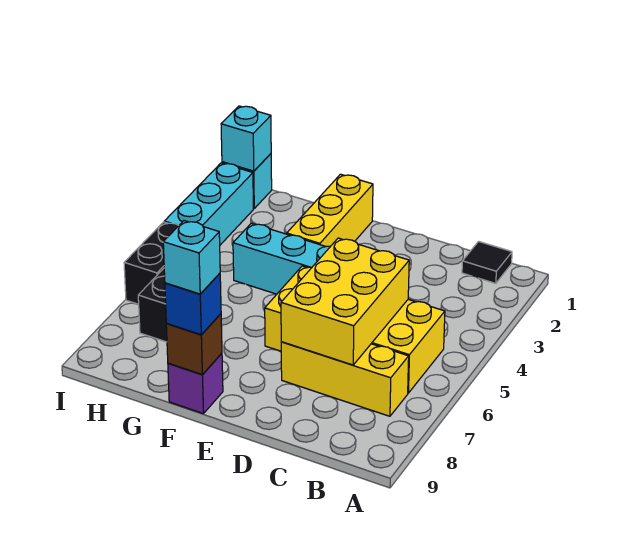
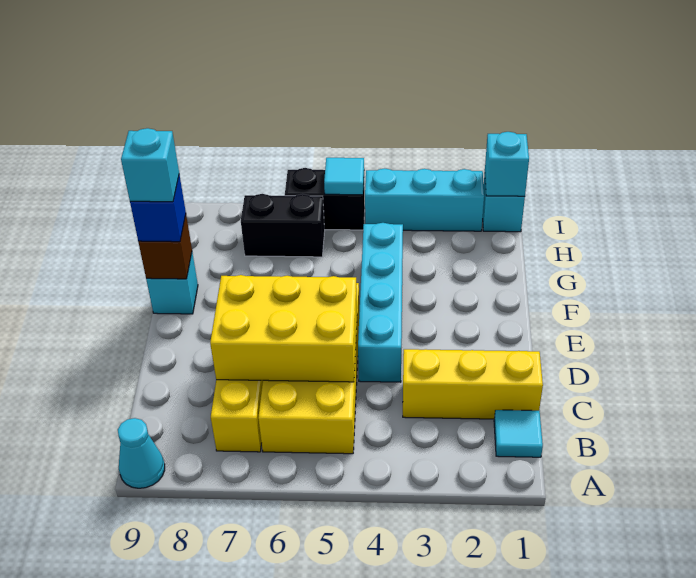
none -> cyan cone A9 level 1
black tile B1 level 1 -> cyan tile B1 level 1
yellow brick F1:F3 level 1 -> yellow brick C1:C3 level 1
purple brick F9 level 1 -> cyan brick F9 level 1
none -> cyan tile I5 level 2

